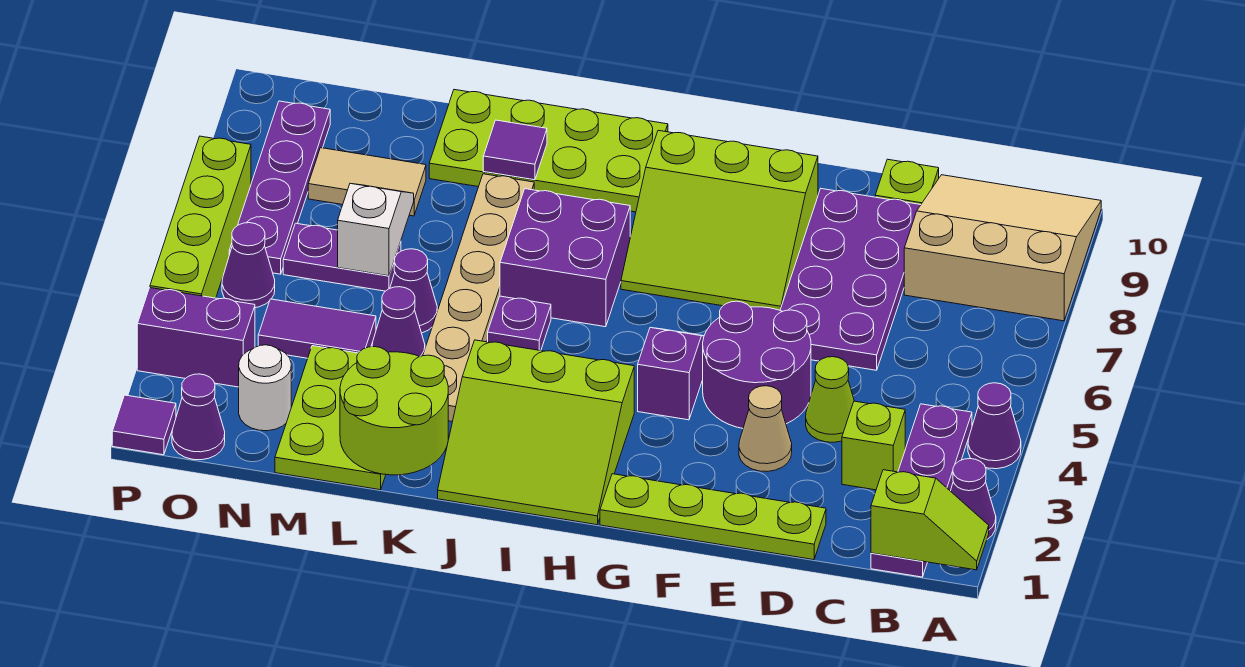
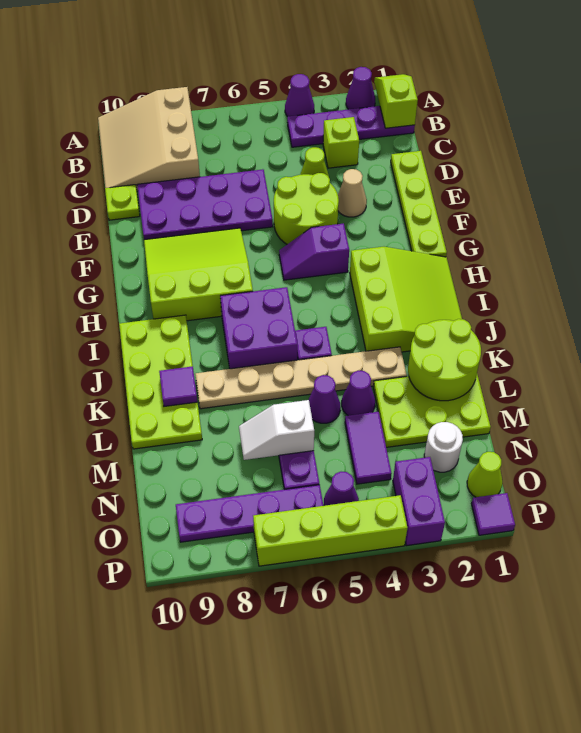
purple round brick E4:F5 level 1 -> lime round brick E4:F5 level 1
lime slope F7:H9 level 1 top 9 -> lime slope F7:H9 level 1 top H
tan tile M8:N8 level 1 -> none
purple cone O1 level 1 -> lime cone O1 level 1

